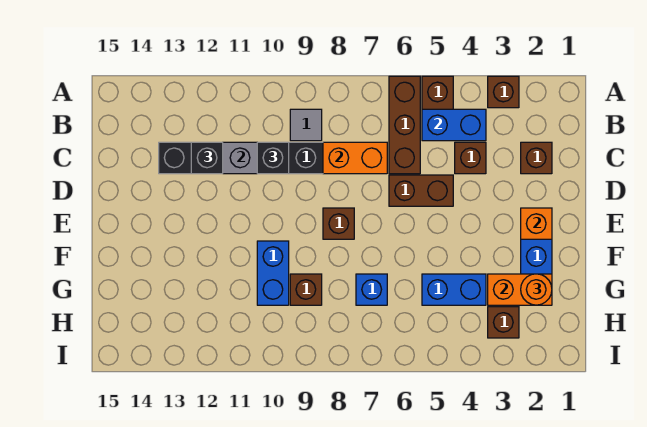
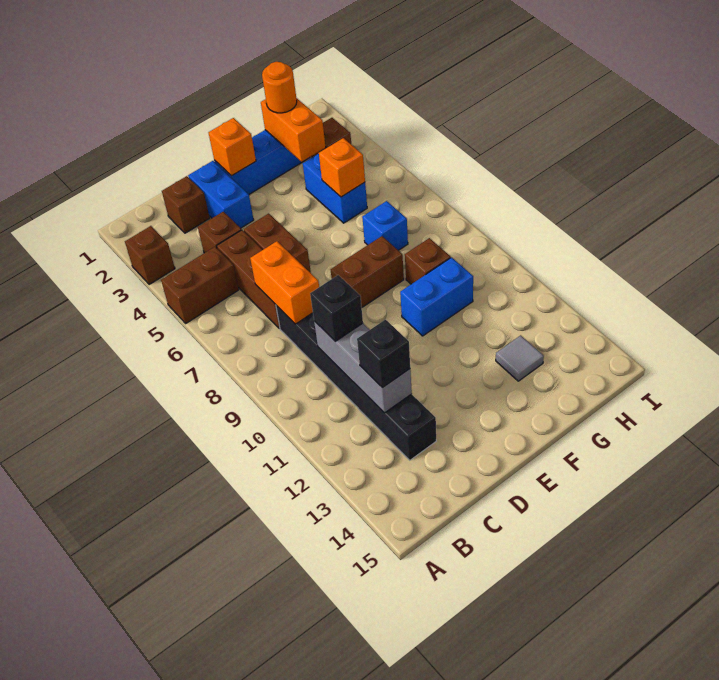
brown brick A6:C6 level 1 -> brown brick C5:C7 level 1
blue brick B4:B5 level 2 -> blue brick D2:D3 level 1
grey tile B9 level 1 -> grey tile G13 level 1
brown brick E8 level 1 -> brown brick E8:F8 level 1
none -> orange brick G5 level 2

